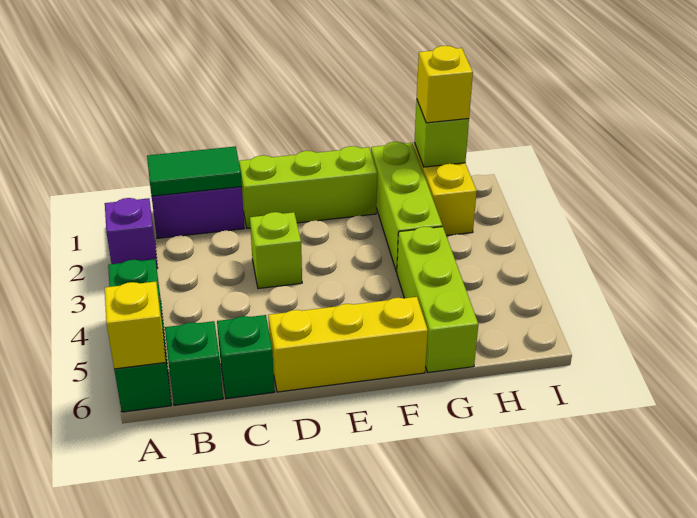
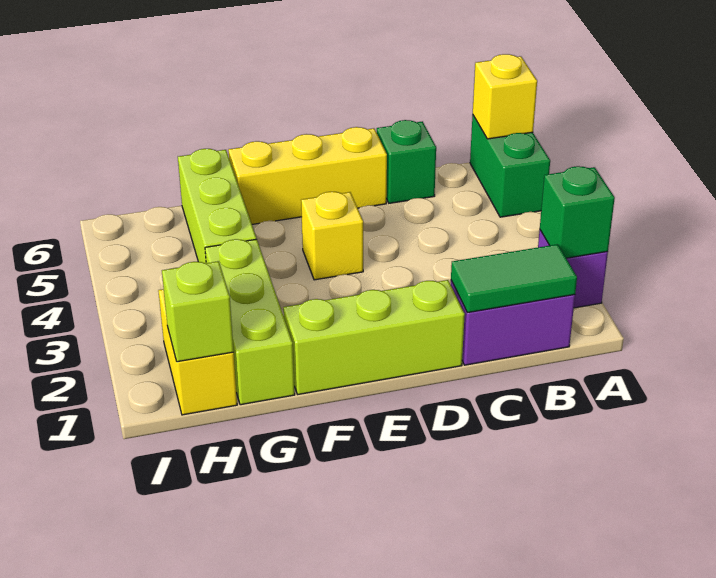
green brick A4:A6 level 1 -> green brick A5:A6 level 1
green brick B6 level 1 -> green brick A2 level 2
lime brick D3 level 1 -> none
yellow brick H1 level 3 -> yellow brick E4 level 1

